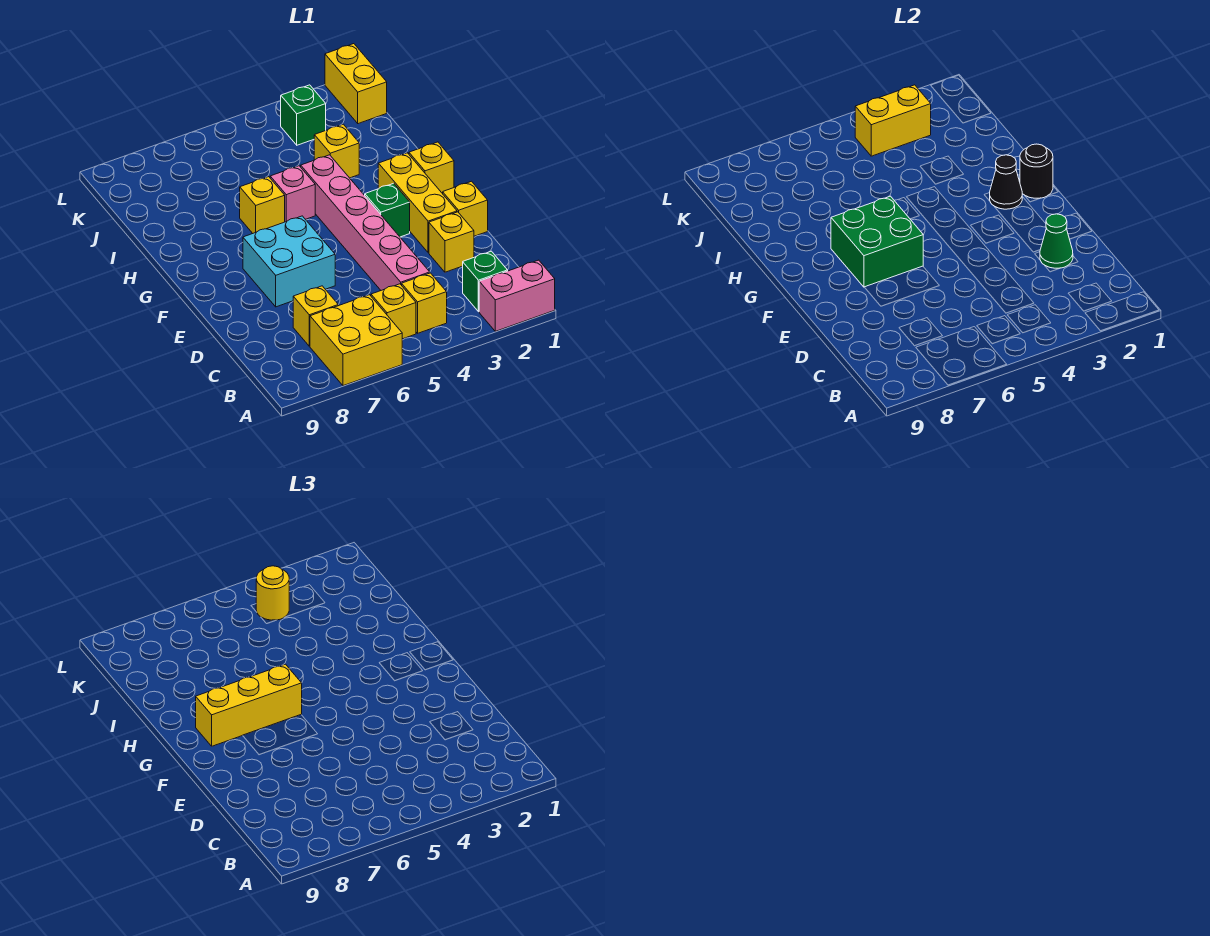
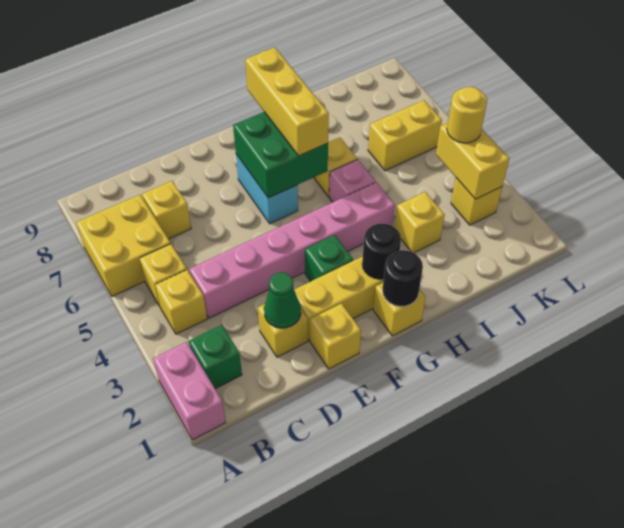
cyan brick E6:F7 level 1 -> cyan brick F6:F7 level 1
black cone G2 level 2 -> black round brick G2 level 2
yellow brick K1:L1 level 1 -> yellow brick J6:K6 level 1
green brick K3 level 1 -> yellow brick K3 level 1

